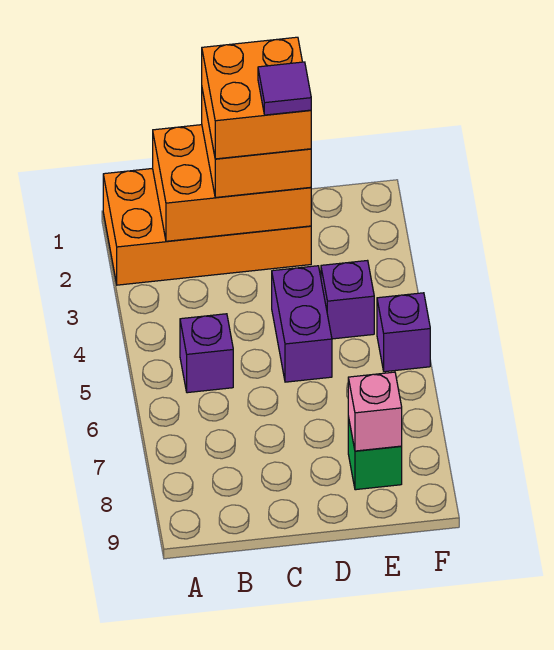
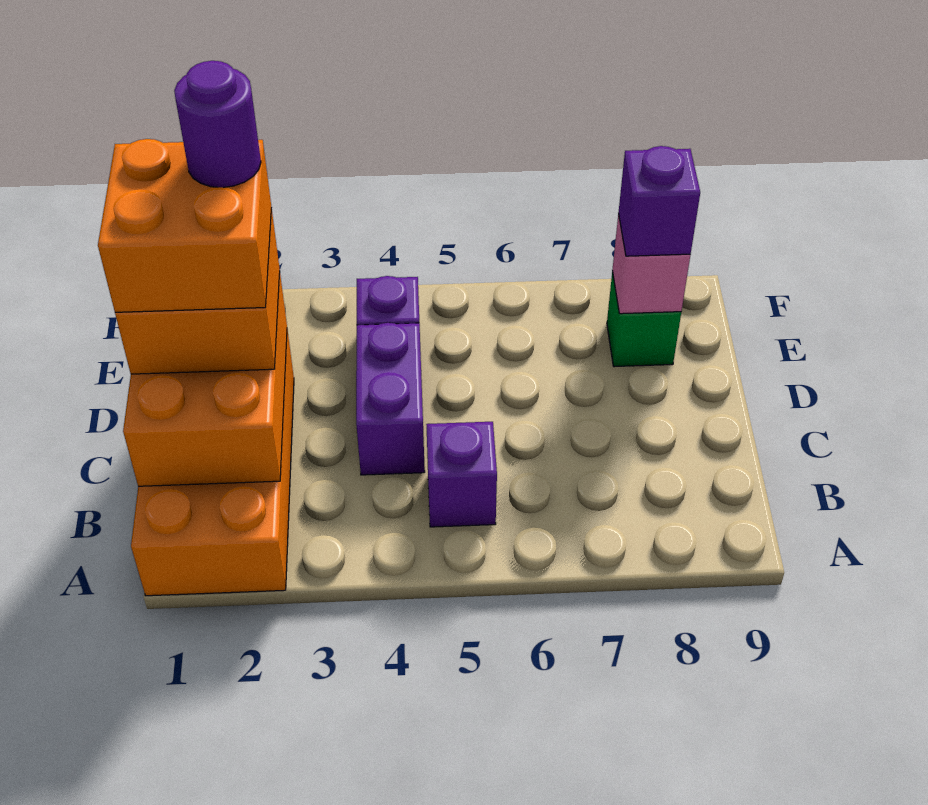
purple tile D2 level 5 -> purple round brick D2 level 5
purple brick D4:D5 level 1 -> purple brick C4:D4 level 1
purple brick F5 level 1 -> purple brick E8 level 3

